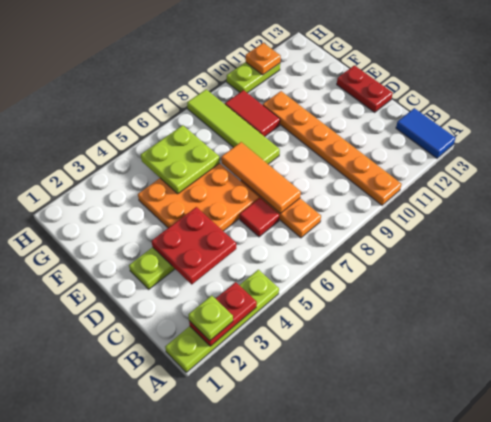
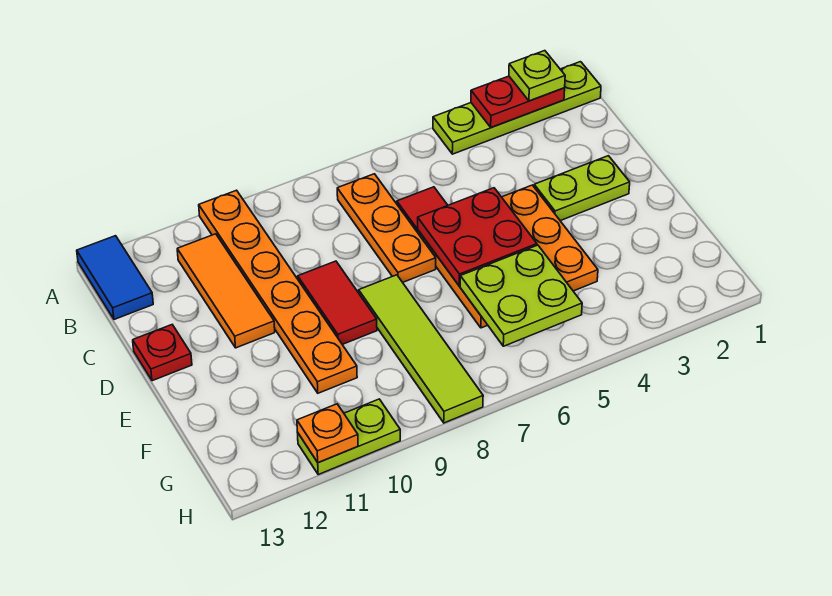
red plate C3:D4 level 2 -> red plate D5:E6 level 2
orange tile C7:E7 level 2 -> orange tile B11:D11 level 1
red plate D13:E13 level 1 -> red plate D13 level 1
red tile F9:G9 level 1 -> red tile D9:E9 level 1

